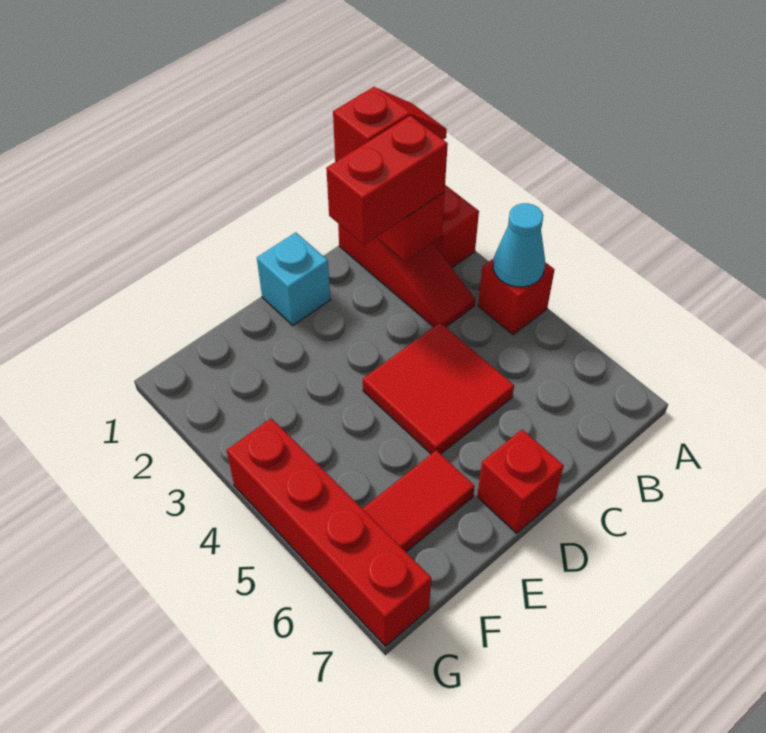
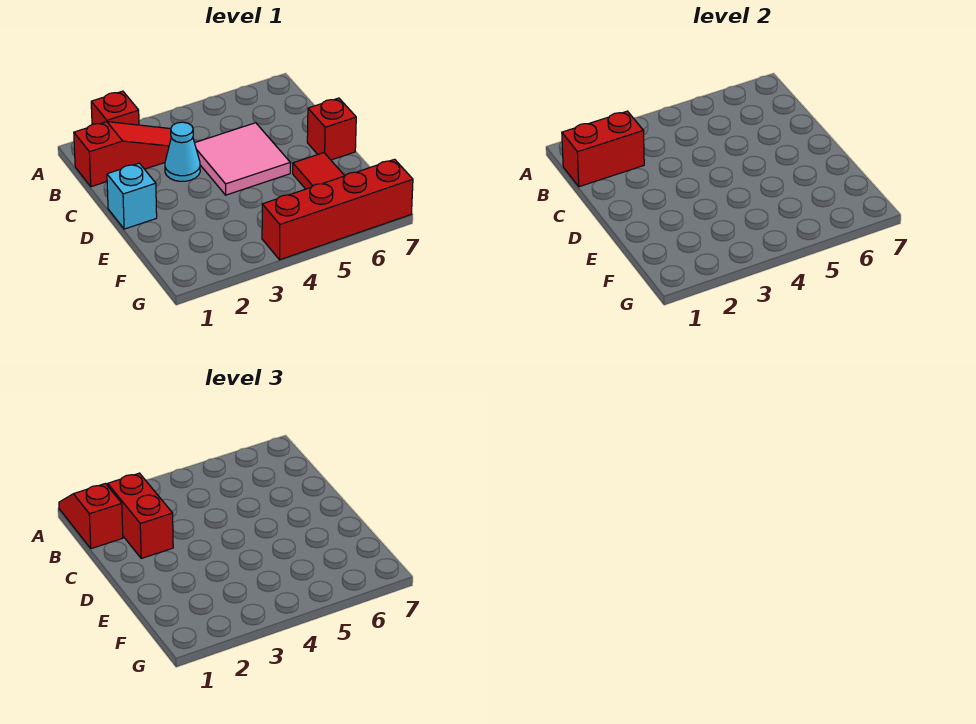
red brick A4 level 1 -> none
cyan cone A4 level 2 -> cyan cone C3 level 1
red tile C4:D5 level 1 -> pink tile C4:D5 level 1

